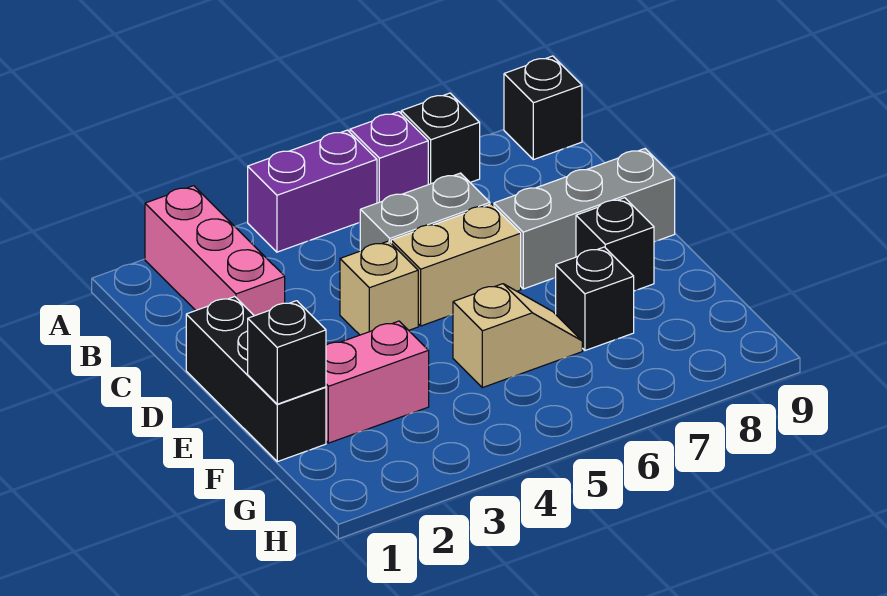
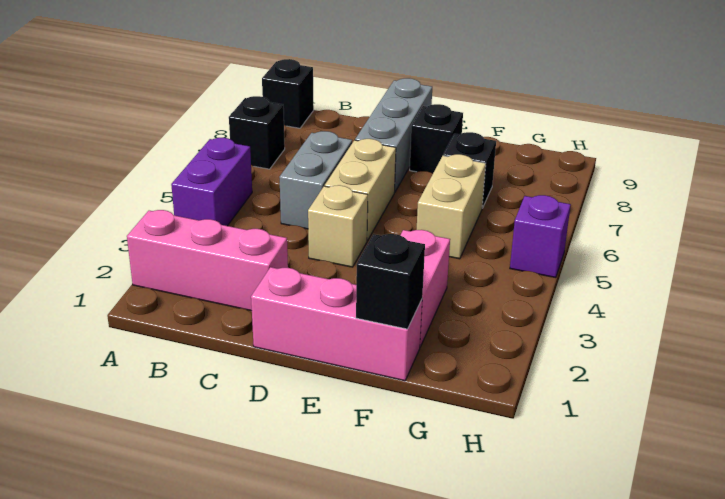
purple brick A6 level 1 -> purple brick H5 level 1
black brick D1:F1 level 1 -> pink brick D1:F1 level 1
tan slope F5:F6 level 1 top 5 -> tan brick F5:F6 level 1

